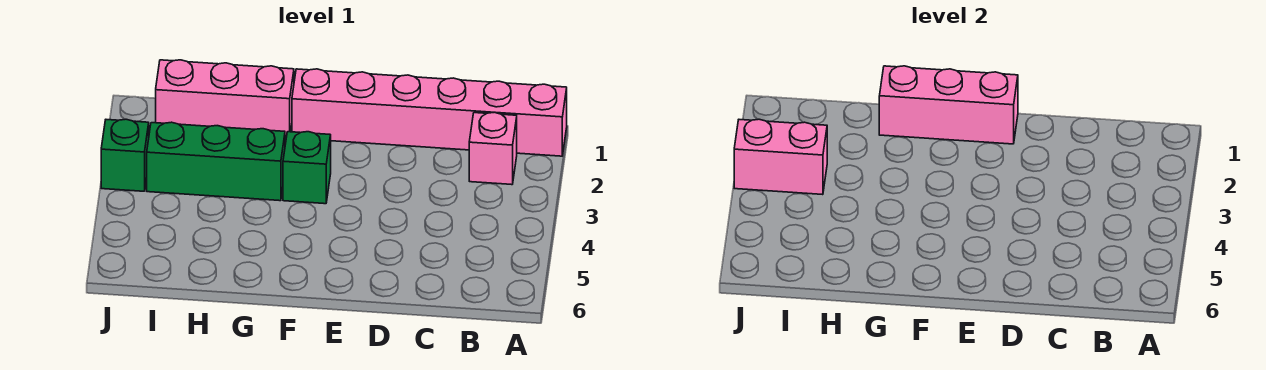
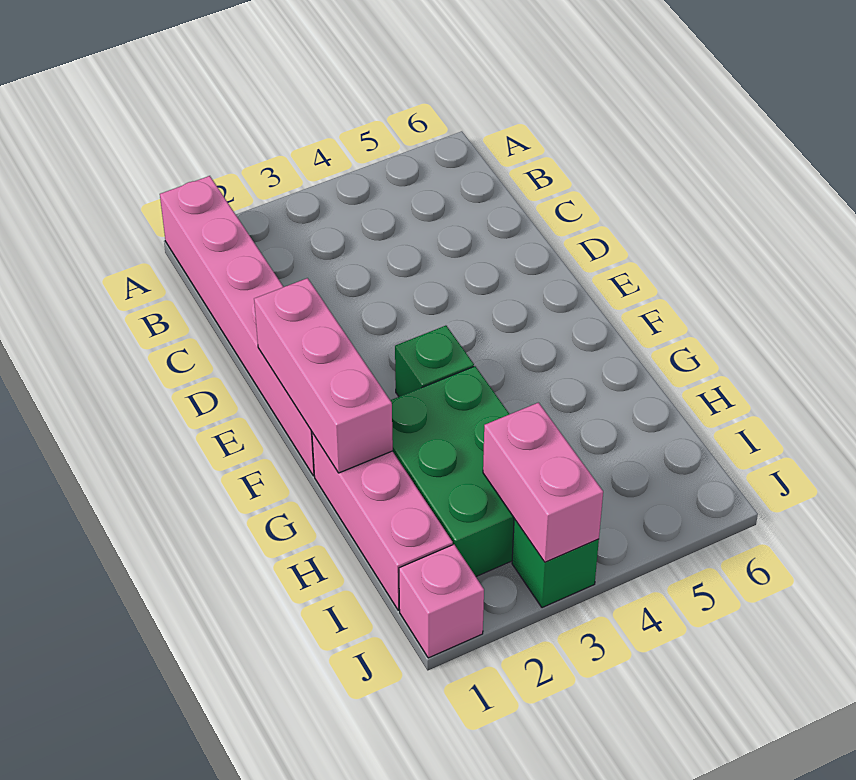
pink brick B2 level 1 -> pink brick J1 level 1
green brick G3:I3 level 1 -> green brick G2:I3 level 1

